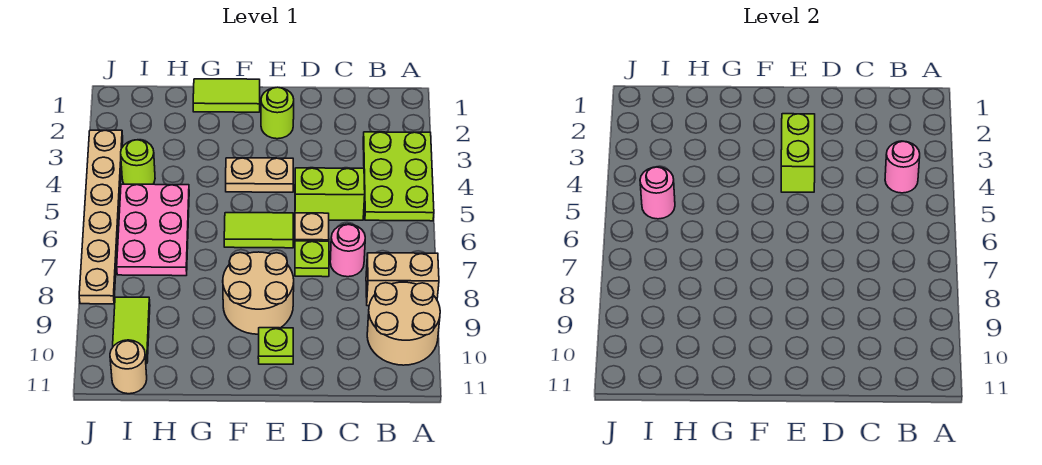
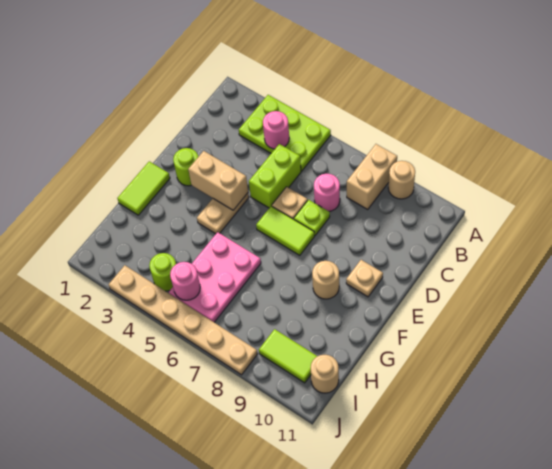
tan round brick A9:B10 level 1 -> tan round brick A9 level 1
lime brick E3:E4 level 2 -> tan brick E3:E4 level 2
lime tile E6:F6 level 1 -> lime tile E6:E7 level 1
tan round brick E8:F9 level 1 -> tan round brick F9 level 1
lime plate E10 level 1 -> tan plate E10 level 1
pink plate H5:I7 level 1 -> pink plate G5:I6 level 1

